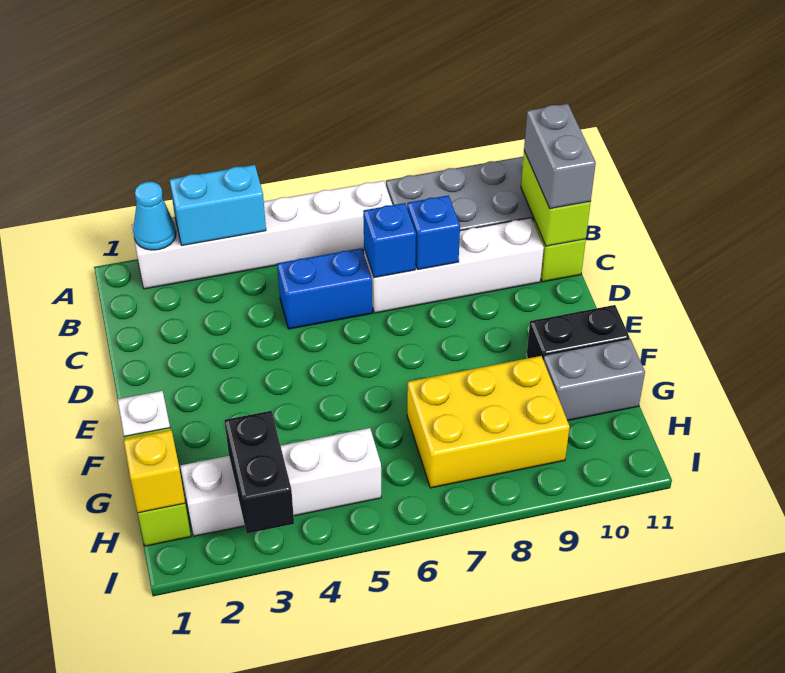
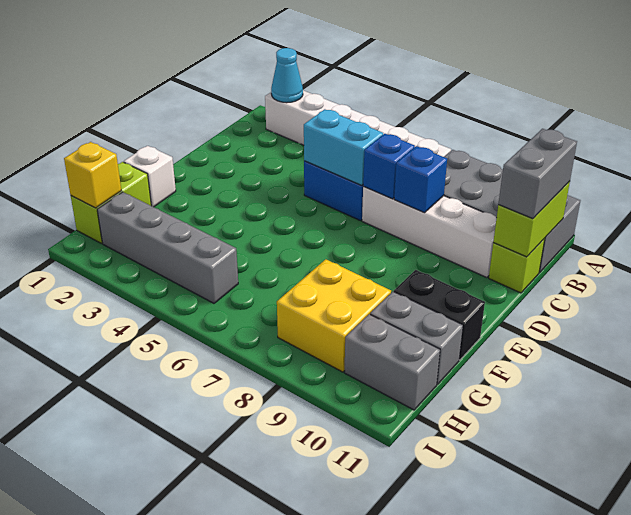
cyan brick A3:A4 level 2 -> cyan brick C5:C6 level 2
yellow brick G7:H9 level 1 -> yellow brick G8:H9 level 1
white brick H2:H5 level 1 -> grey brick H2:H5 level 1
black brick H3:I3 level 2 -> none
none -> grey brick H10:H11 level 1

